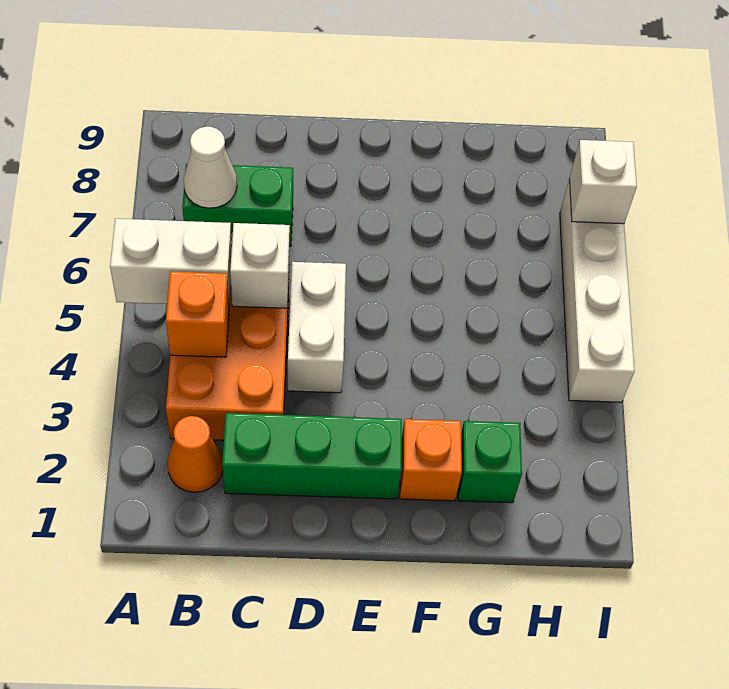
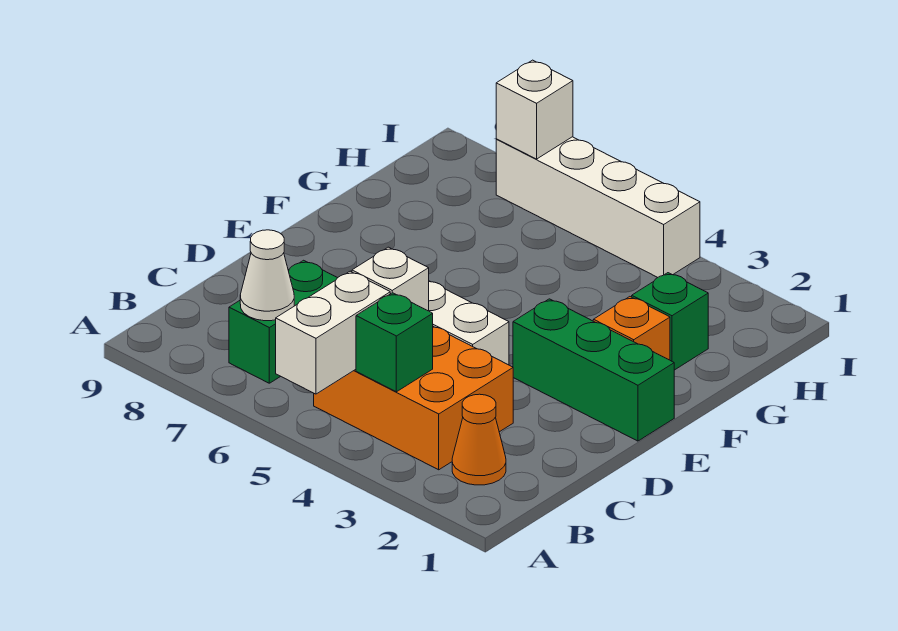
orange brick B4 level 2 -> green brick B4 level 2
green brick C2:E2 level 1 -> green brick E1:E3 level 1

